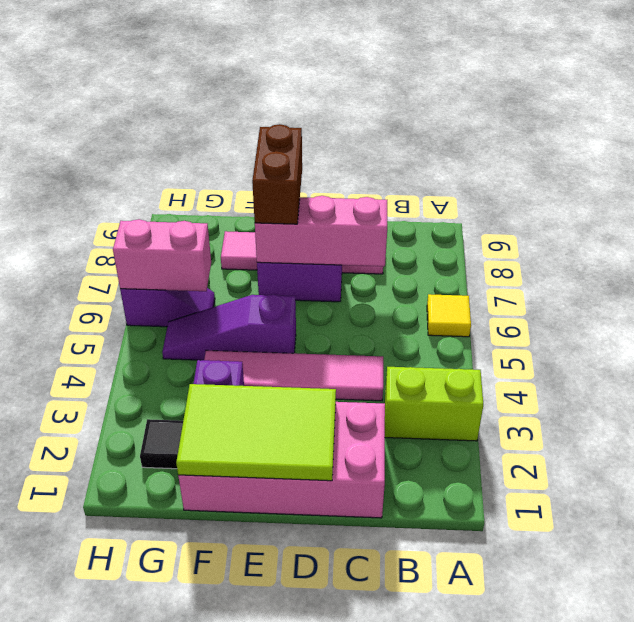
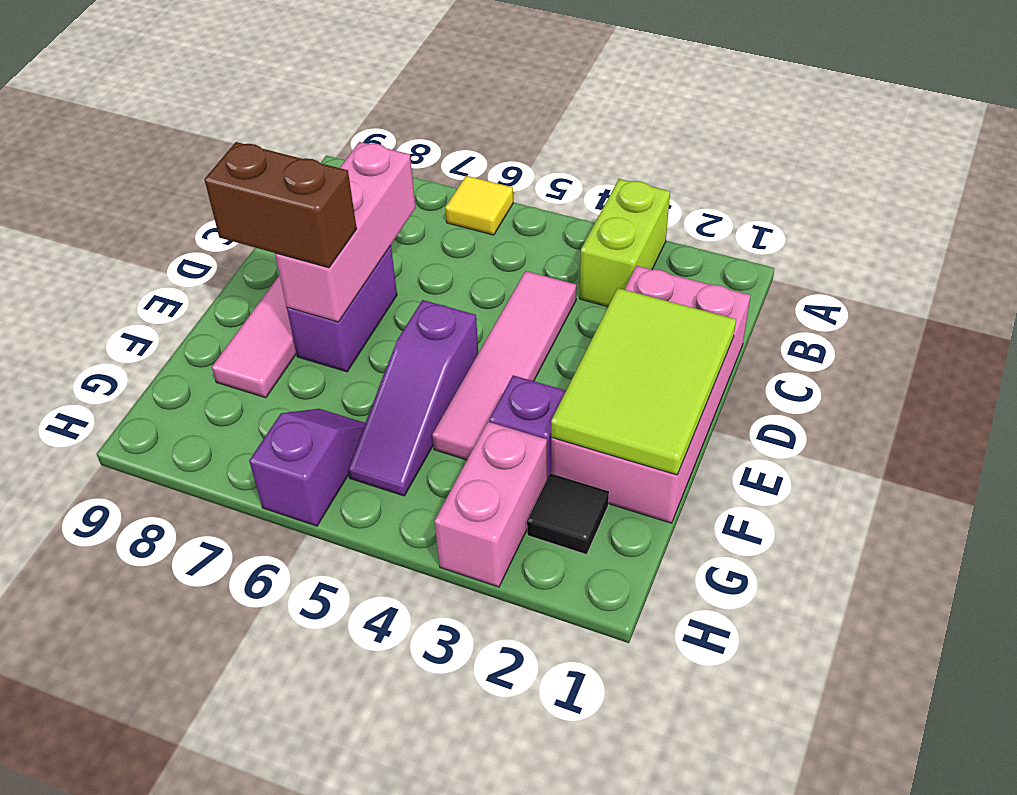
pink brick G6:H6 level 2 -> pink brick G3:H3 level 1

